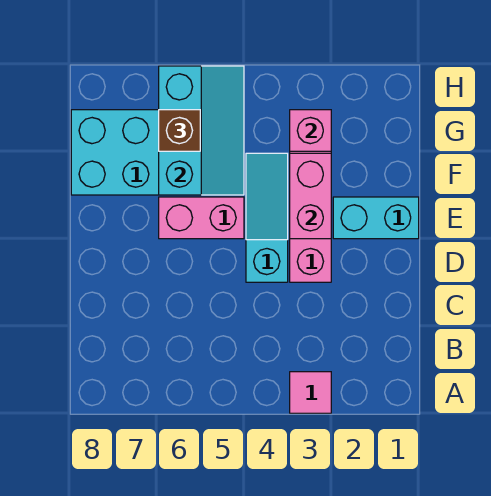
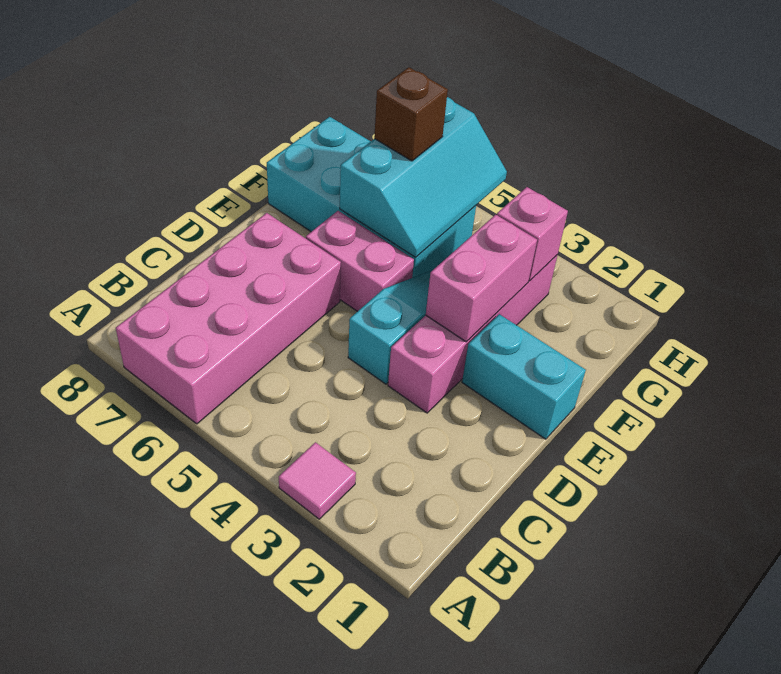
none -> pink brick A6:D7 level 1

